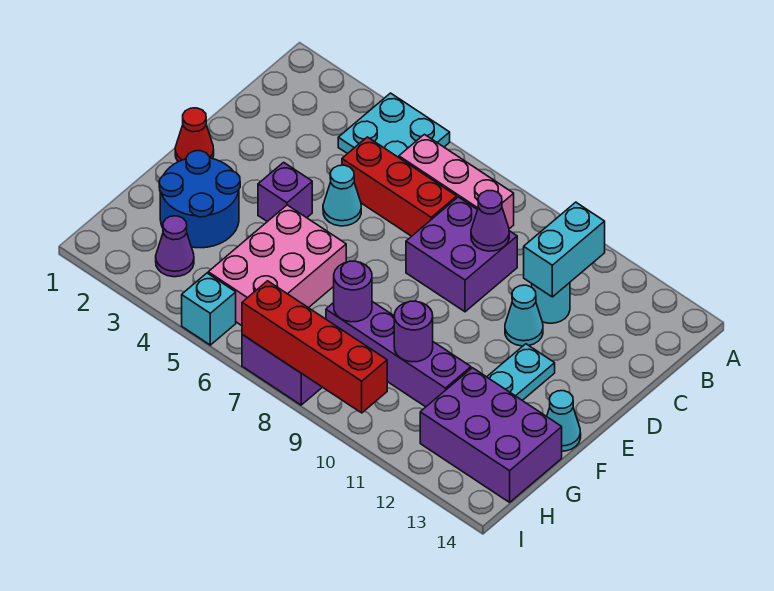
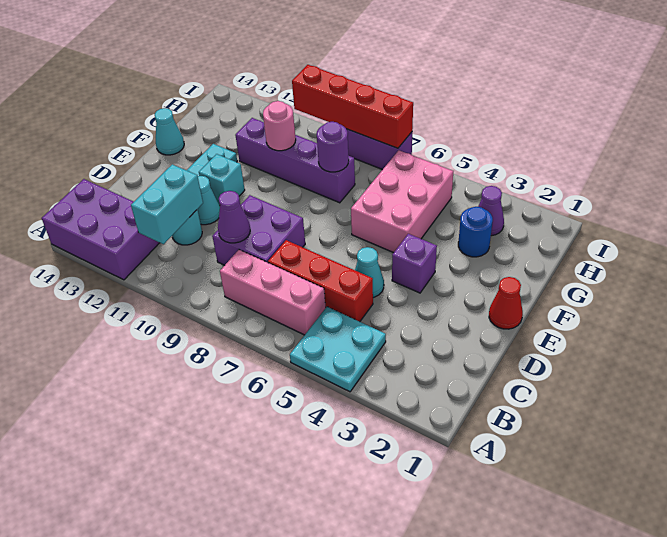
blue round brick F2:G3 level 1 -> blue round brick G3 level 1
purple round brick G10 level 2 -> pink round brick G10 level 2
purple brick G12:H14 level 1 -> purple brick A12:B14 level 1
cyan brick I5 level 1 -> cyan brick E11 level 1

